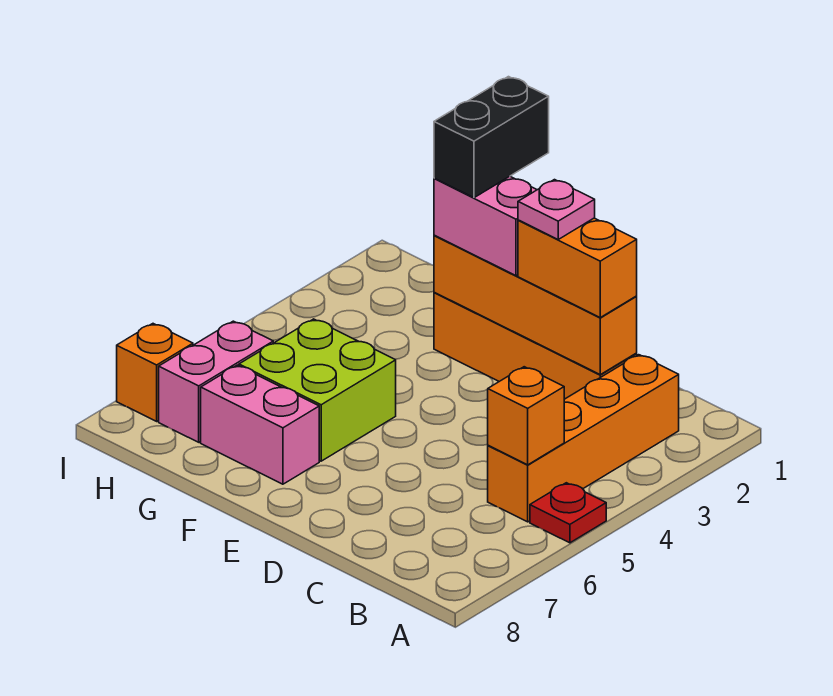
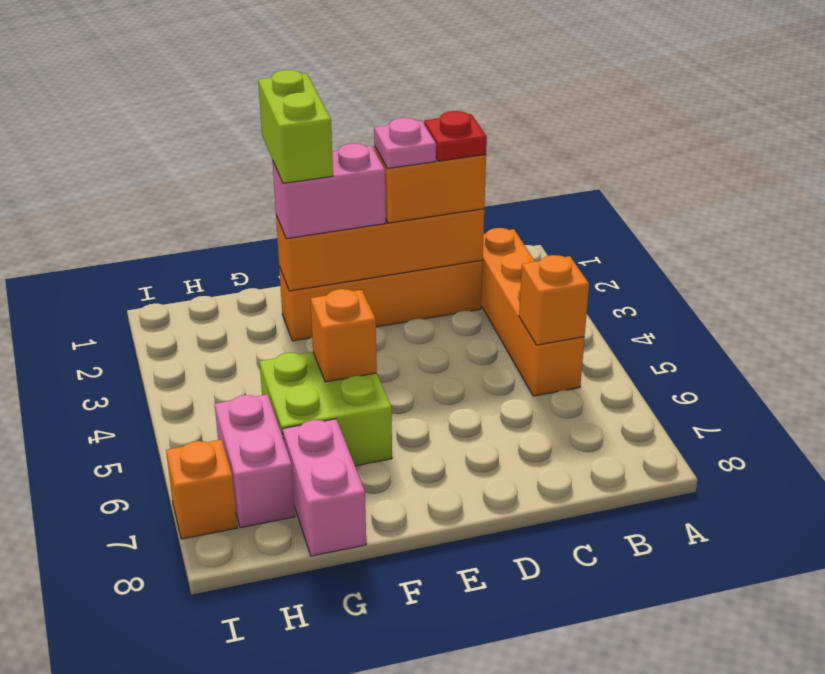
red plate A5 level 1 -> red plate C2 level 4
black brick F1:F2 level 4 -> lime brick F1:F2 level 4
none -> orange brick F5 level 2
pink brick F7:G7 level 1 -> pink brick G7:G8 level 1

